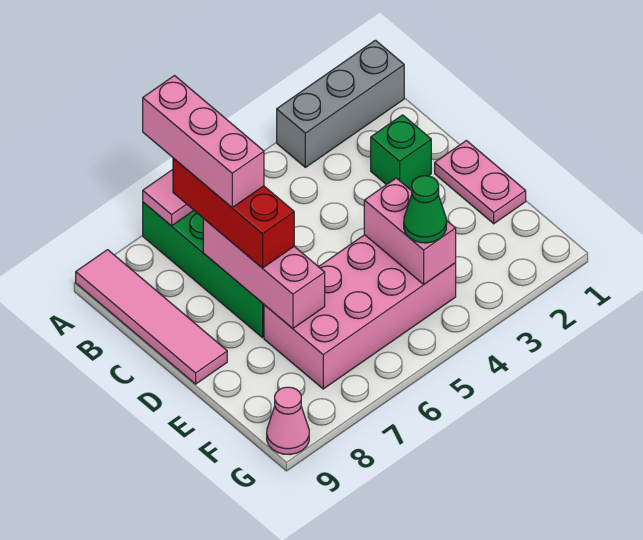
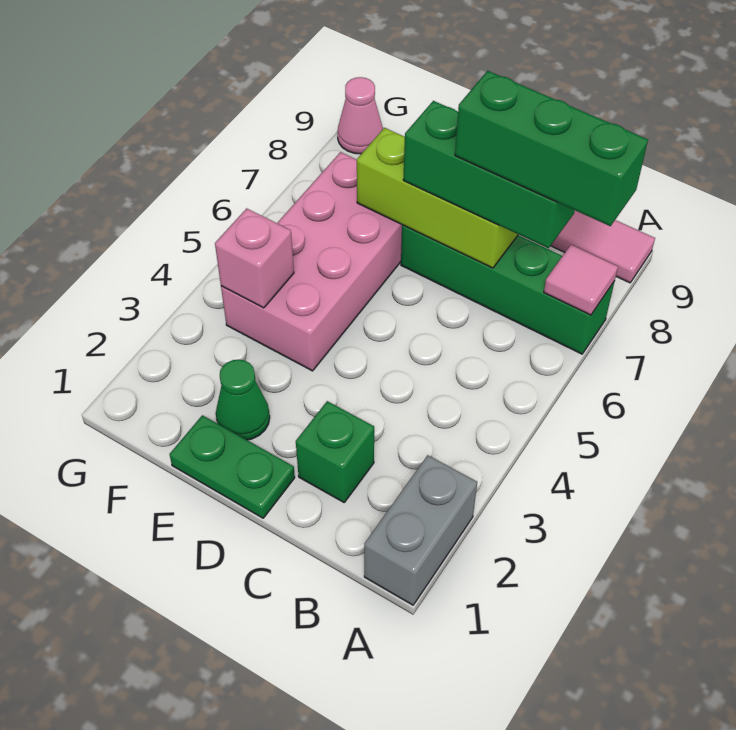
grey brick A1:A3 level 1 -> grey brick A1:A2 level 1
pink brick A7:C7 level 4 -> green brick A7:C7 level 4
red brick B7:D7 level 3 -> green brick B7:D7 level 3
pink brick C7:E7 level 2 -> lime brick C7:E7 level 2
pink plate D1:E1 level 1 -> green plate D1:E1 level 1
pink brick E4:F4 level 2 -> pink brick F4 level 2
green cone F4 level 3 -> green cone E2 level 1

